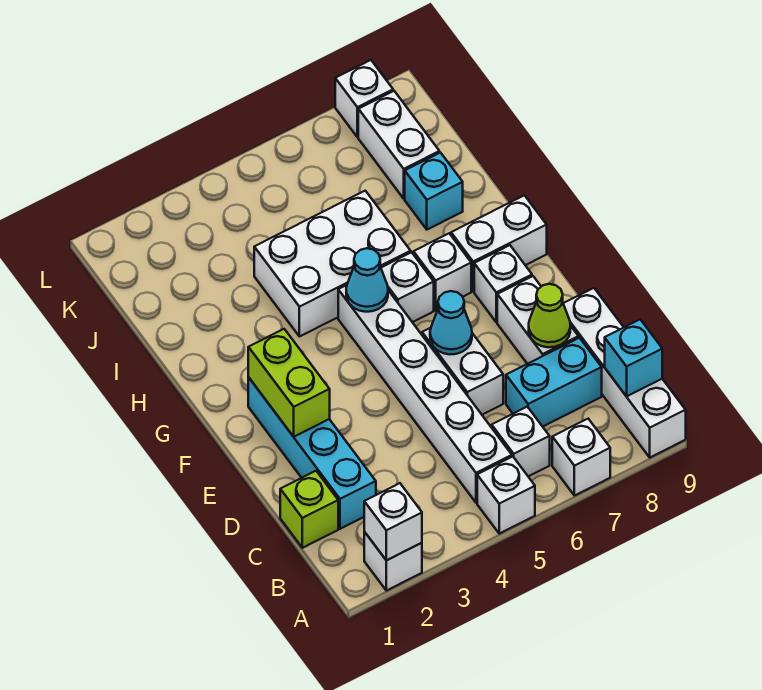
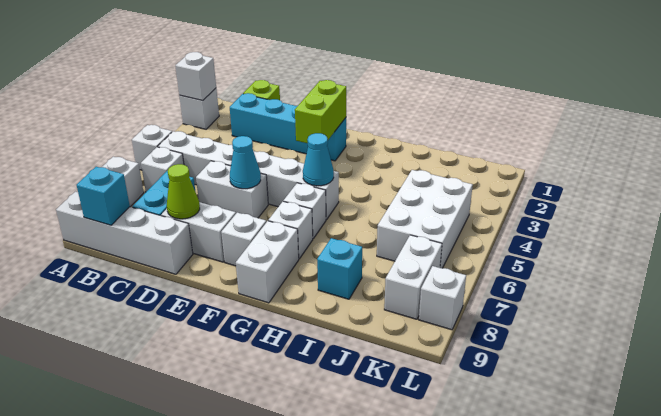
lime brick E2:F2 level 2 -> lime brick F2:F3 level 2
white brick H4:I6 level 1 -> white brick J4:K6 level 1
white brick J8:K8 level 1 -> white brick K7:K8 level 1

